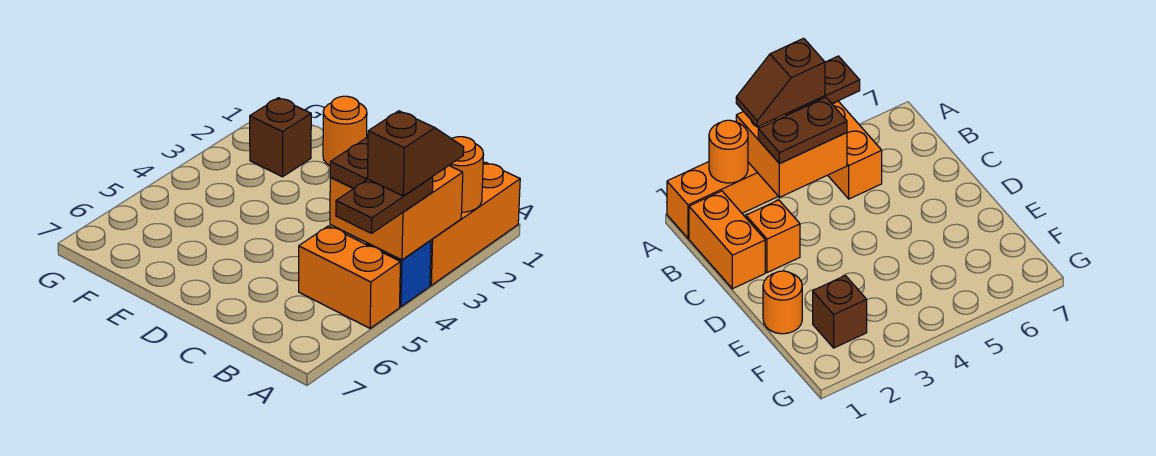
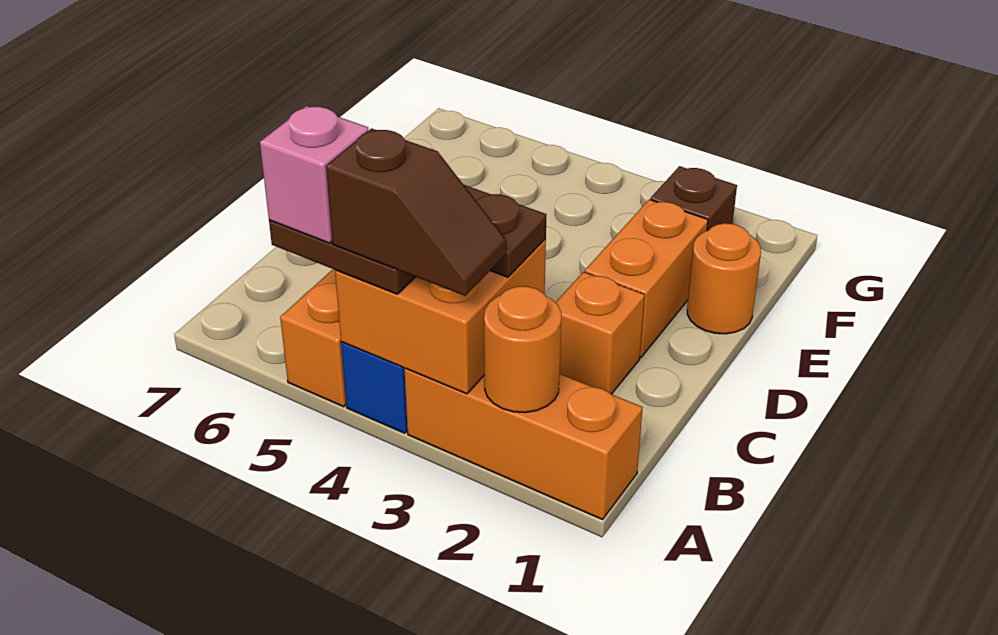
none -> pink brick A5 level 4
orange brick B1:C1 level 1 -> orange brick D2:E2 level 1

